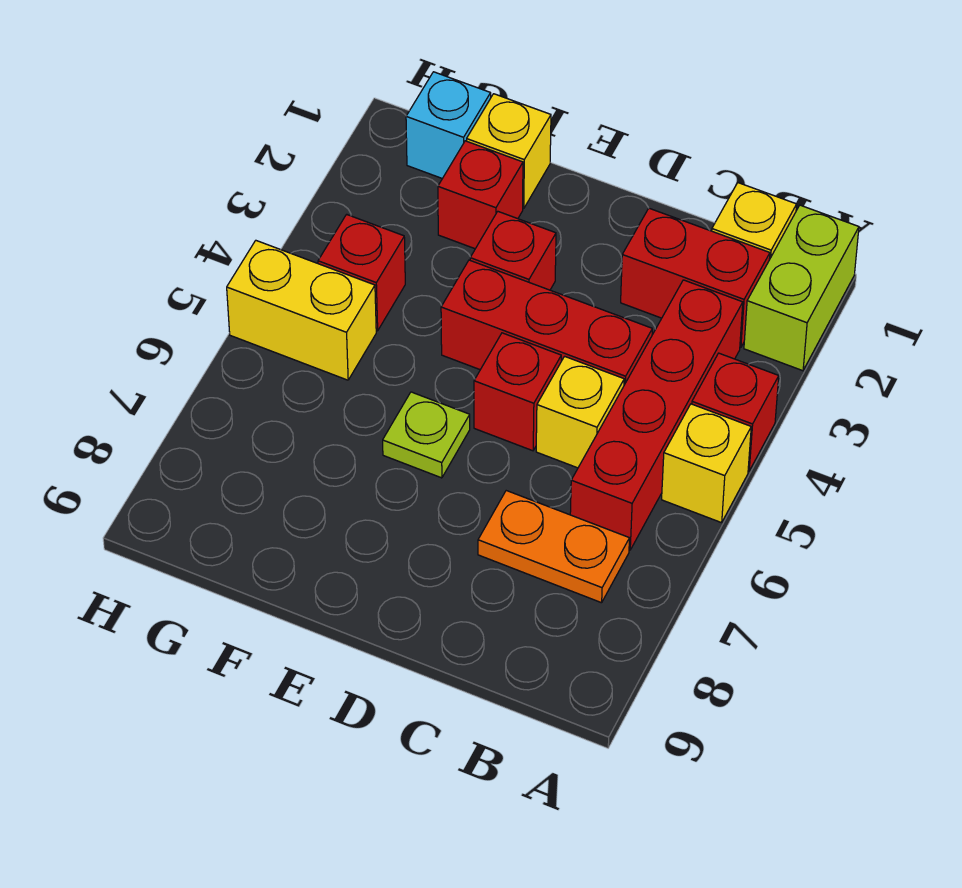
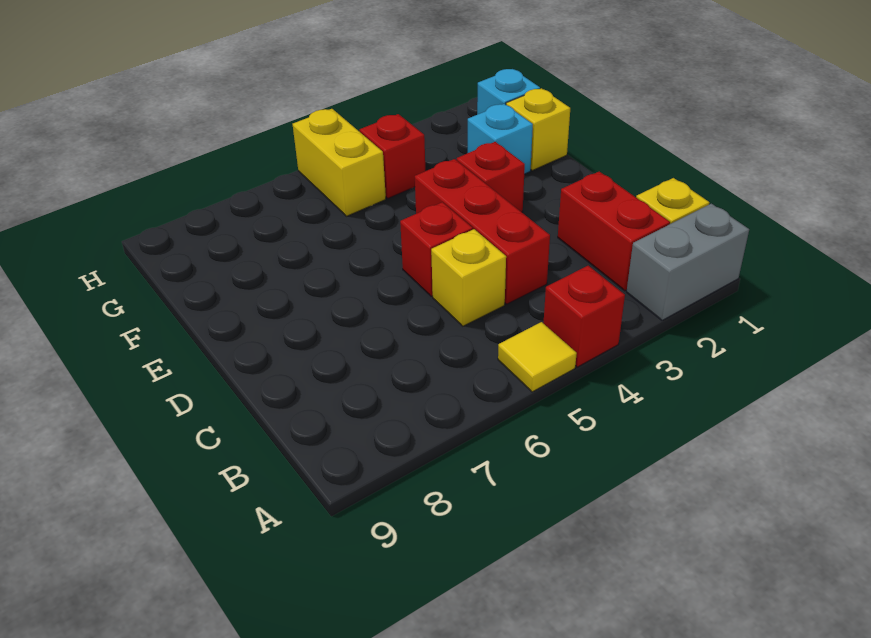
lime brick A1:A2 level 1 -> grey brick A1:A2 level 1
yellow brick A5 level 1 -> yellow tile A5 level 1
red brick B3:B6 level 1 -> none
orange plate B7:C7 level 1 -> none
lime plate E6 level 1 -> none
red brick F2 level 1 -> cyan brick F2 level 1

